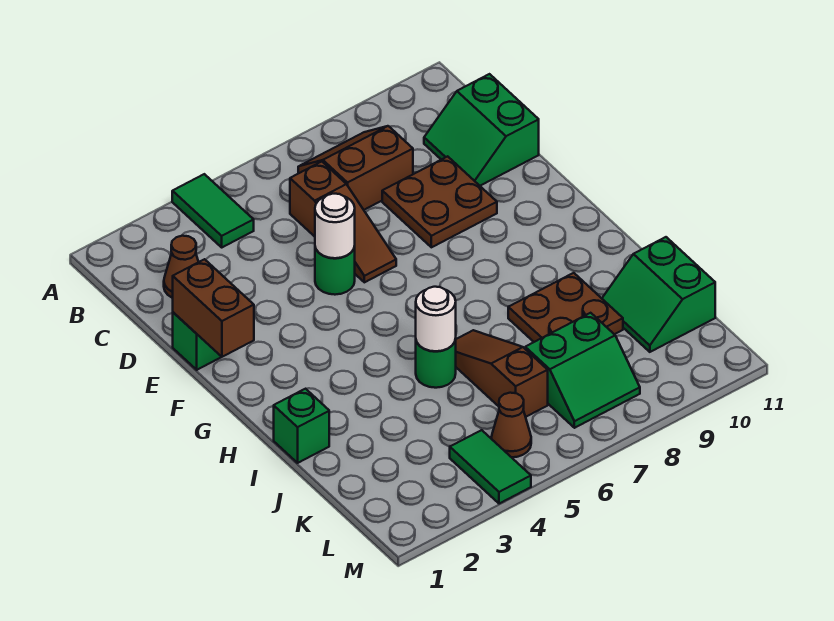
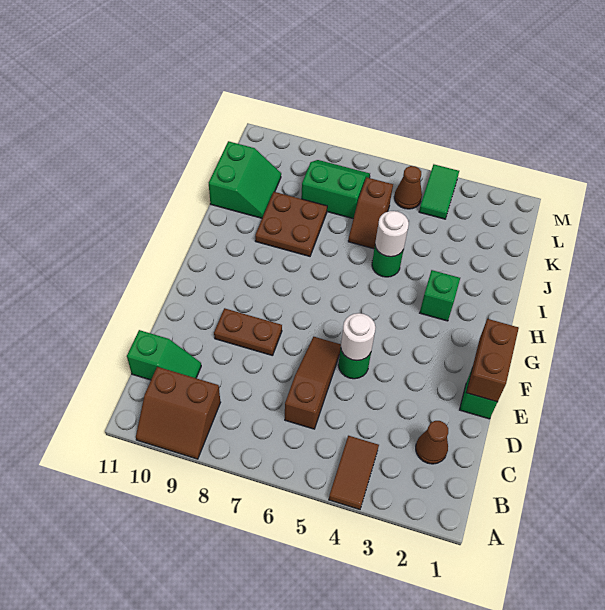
green tile A4:B4 level 1 -> brown tile A4:B4 level 1
brown slope B7:C8 level 1 top C -> brown slope A9:B10 level 1 top B
green slope C10:D11 level 1 top 11 -> green slope C10:C11 level 1 top 11
brown plate D8:E9 level 1 -> brown plate E8:E9 level 1
green brick I1 level 1 -> green brick H3 level 1
brown slope I6:K6 level 1 top K -> brown slope J6:K6 level 1 top K

